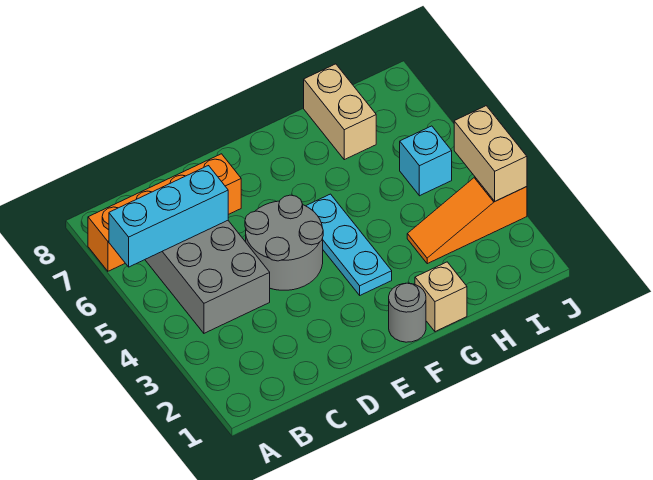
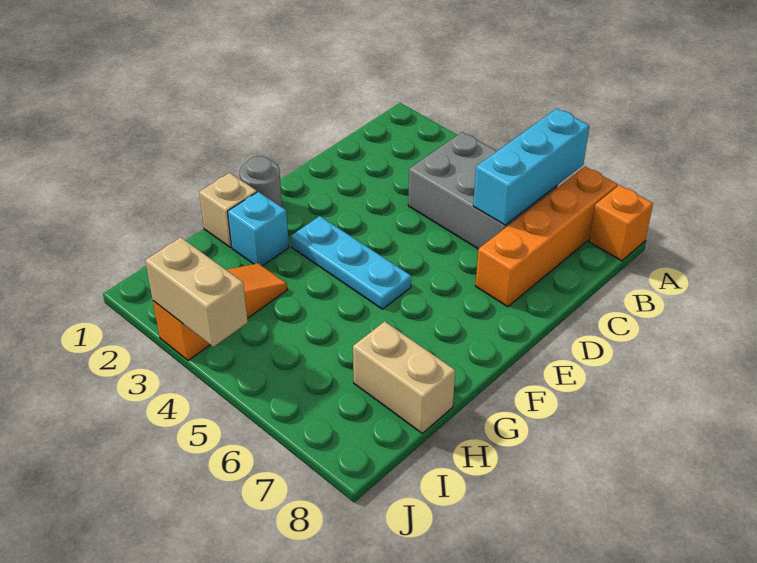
none -> orange brick A8 level 1
grey round brick D4:E5 level 1 -> none
cyan brick I5 level 1 -> cyan brick G2 level 1

